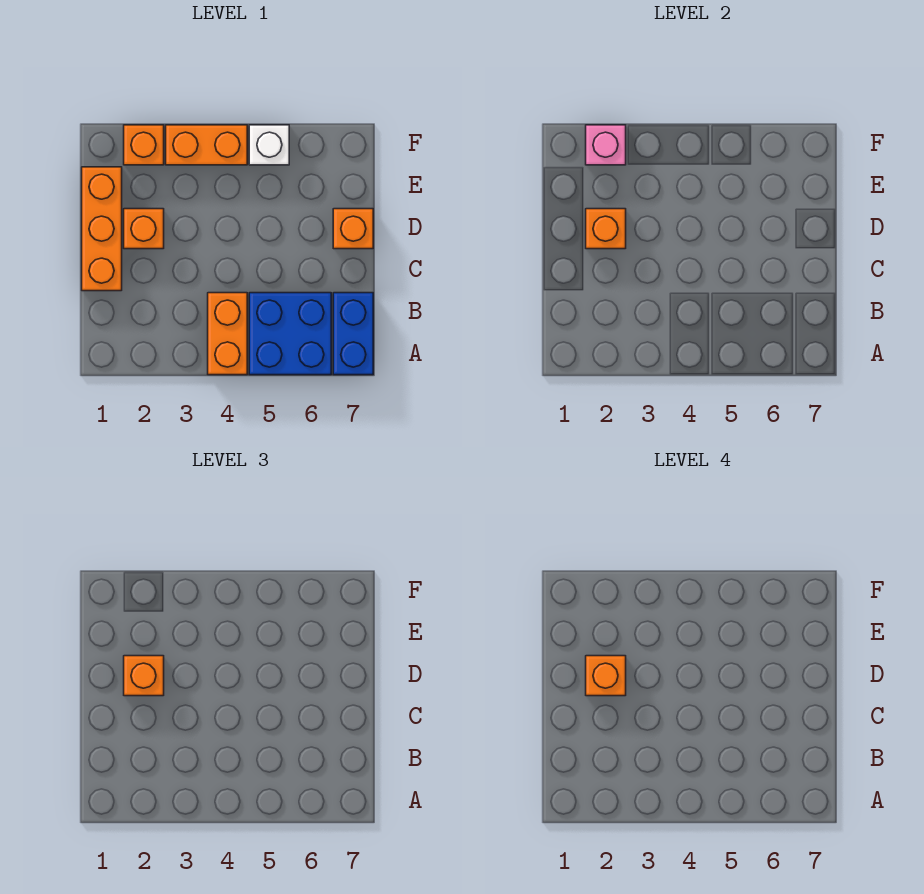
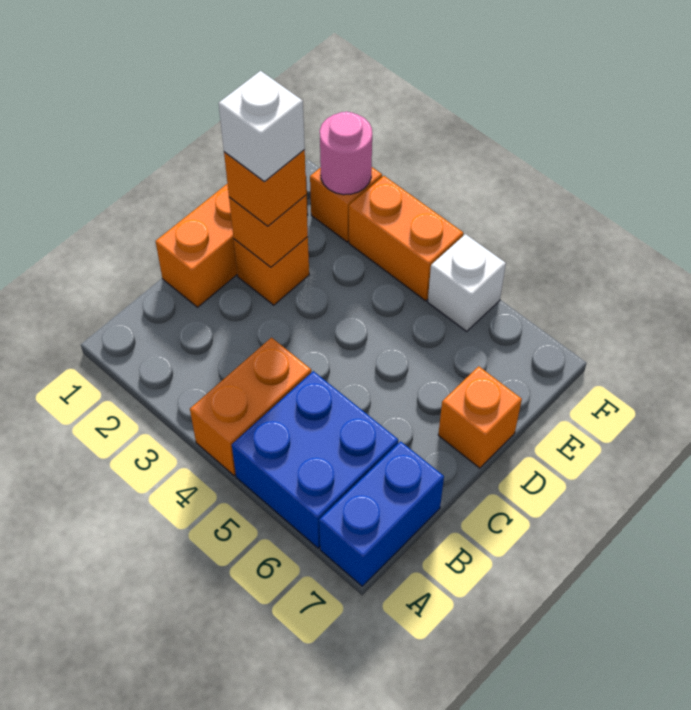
orange brick D2 level 4 -> white brick D2 level 4
pink brick F2 level 2 -> pink round brick F2 level 2

